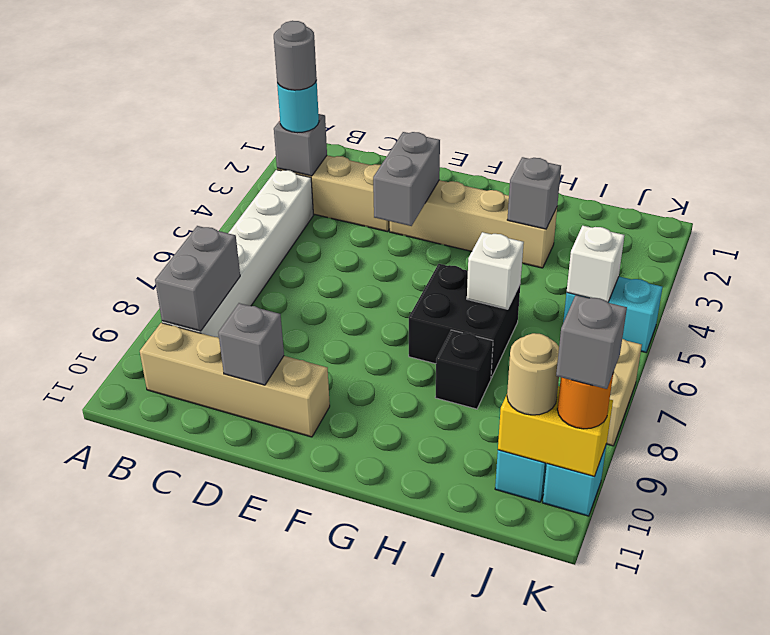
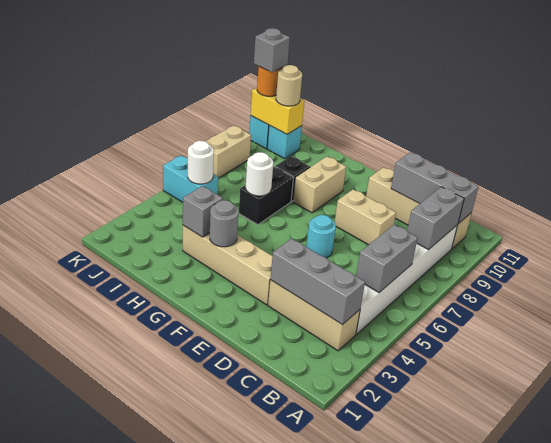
grey brick B3 level 2 -> grey brick B3:D3 level 2
cyan round brick B3 level 3 -> cyan round brick E6 level 1
grey round brick B3 level 4 -> grey round brick G3 level 2
none -> tan brick D8:E8 level 1
grey brick D10 level 2 -> grey brick B10:D10 level 2
grey brick E3:E4 level 2 -> grey brick B5:B6 level 2
black brick G6:H7 level 1 -> black brick H6:H7 level 1
none -> tan brick G8:G9 level 1
white brick H6 level 2 -> white round brick H6 level 2
white brick J5 level 2 -> white round brick J5 level 2

